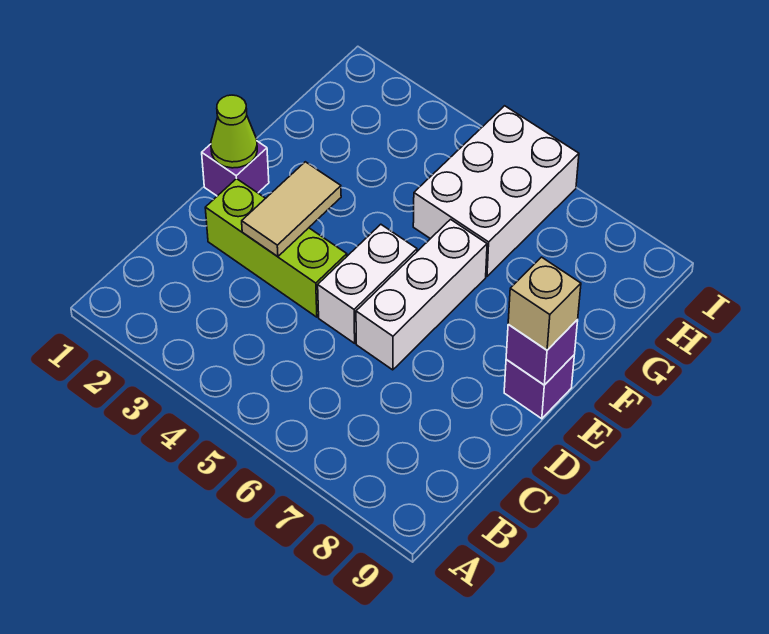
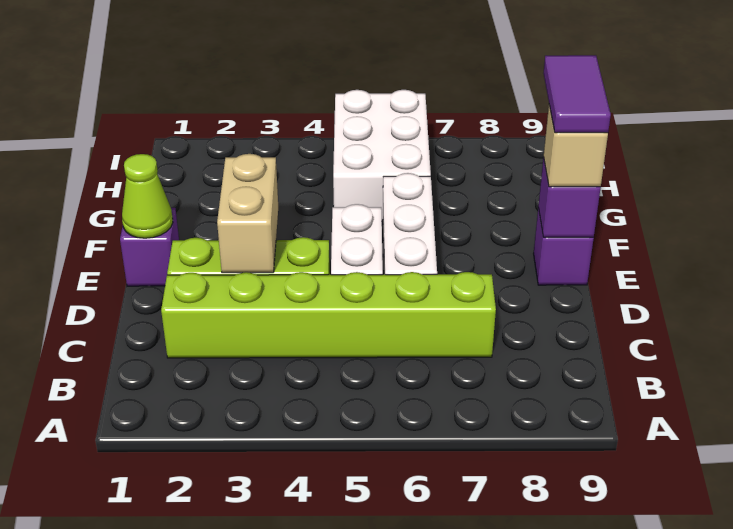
none -> lime brick C2:C7 level 1
tan tile D3:E3 level 2 -> tan brick D3:E3 level 2
none -> purple tile E9:F9 level 4

